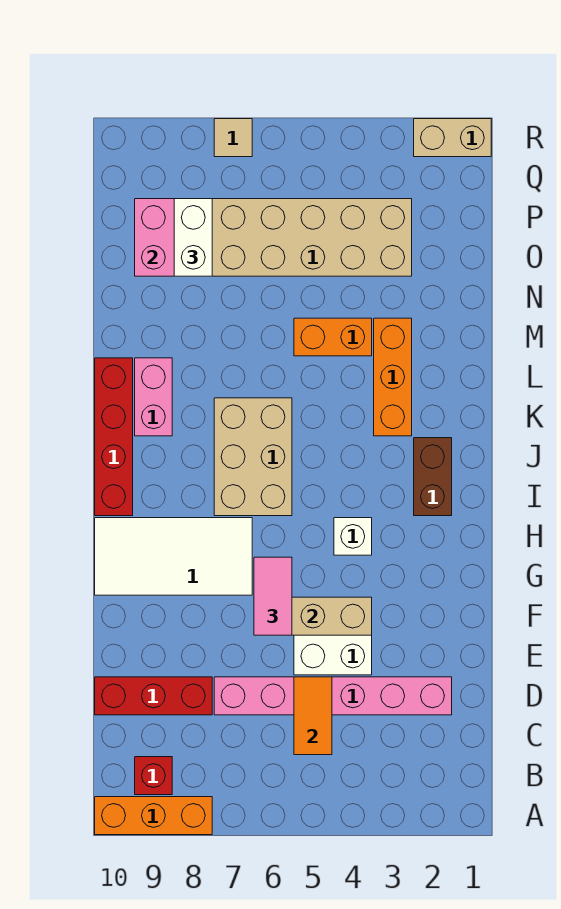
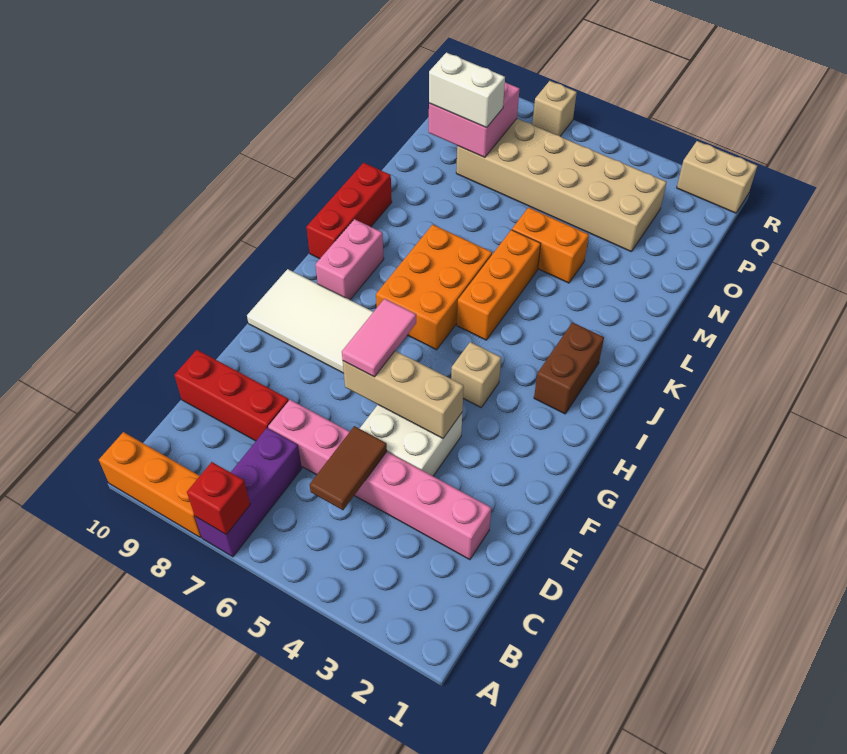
none -> purple brick A7:C7 level 1
red brick B9 level 1 -> red brick A7 level 2
orange tile C5:D5 level 2 -> brown tile C5:D5 level 2
white brick H4 level 1 -> tan brick H4 level 1
tan brick I6:K7 level 1 -> orange brick I6:K7 level 1
red brick I10:L10 level 1 -> red brick J10:L10 level 1
orange brick K3:M3 level 1 -> orange brick J5:L5 level 1
pink brick K9:L9 level 1 -> pink brick I9:J9 level 1
white brick O8:P8 level 3 -> white brick O8:O9 level 3
tan tile R7 level 1 -> tan brick R7 level 1

